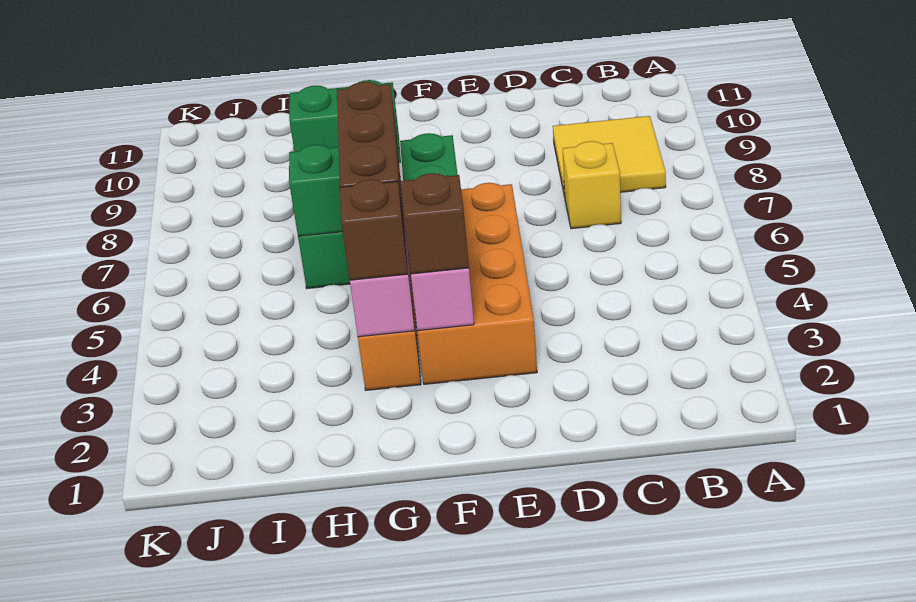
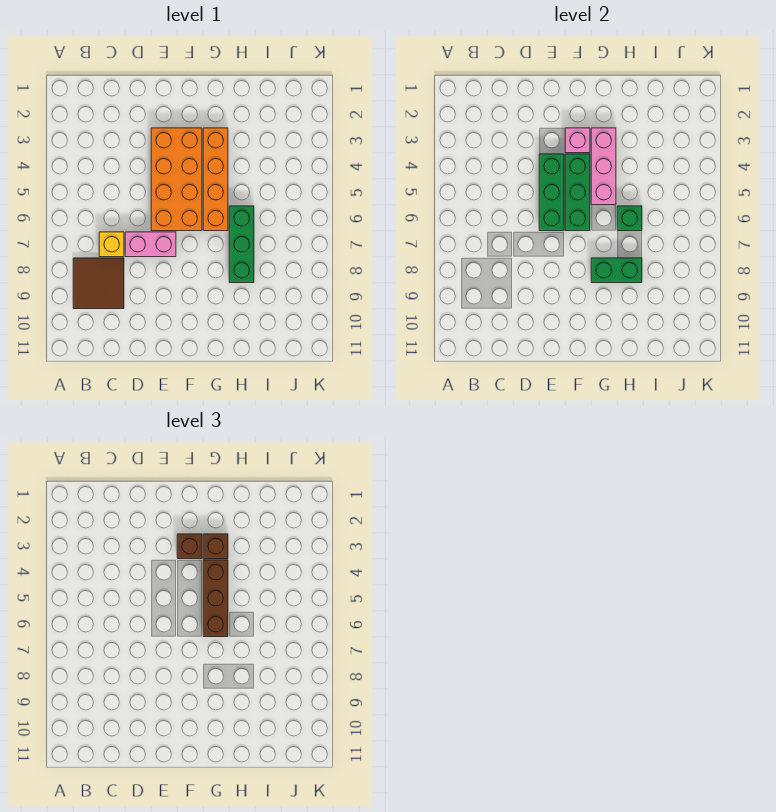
yellow tile B8:C9 level 1 -> brown tile B8:C9 level 1
none -> pink brick D7:E7 level 1
none -> green brick E4:E6 level 2

